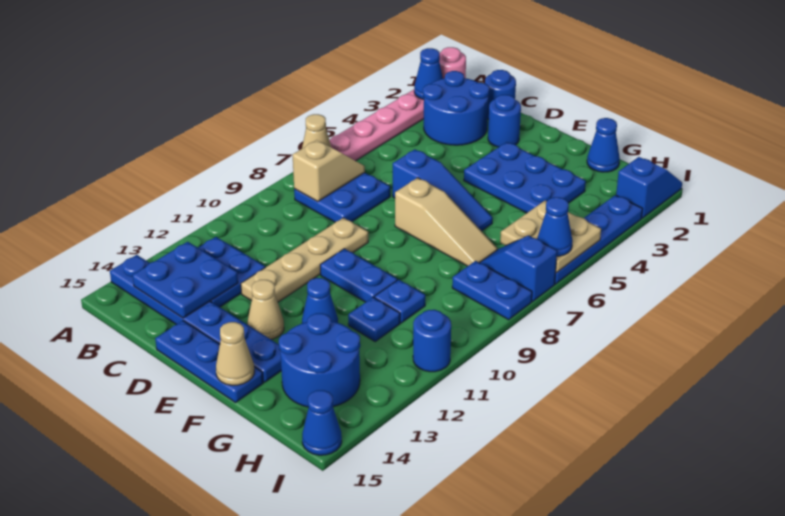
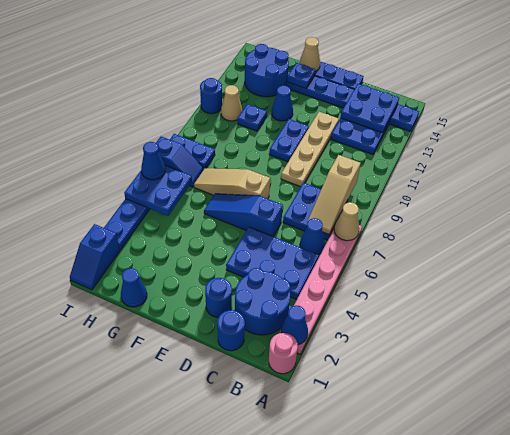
tan slope B7:B8 level 2 top 8 -> tan slope B7:B9 level 2 top 9
blue plate E3:G4 level 1 -> blue plate B4:D5 level 1
blue plate E10:F10 level 1 -> blue plate E10:E11 level 1
tan cone E13 level 1 -> tan cone H11 level 1
blue plate G10 level 1 -> blue plate F14 level 2
tan plate H5:I6 level 2 -> blue plate H5:I6 level 2
blue cone I15 level 1 -> blue cone B6 level 1

